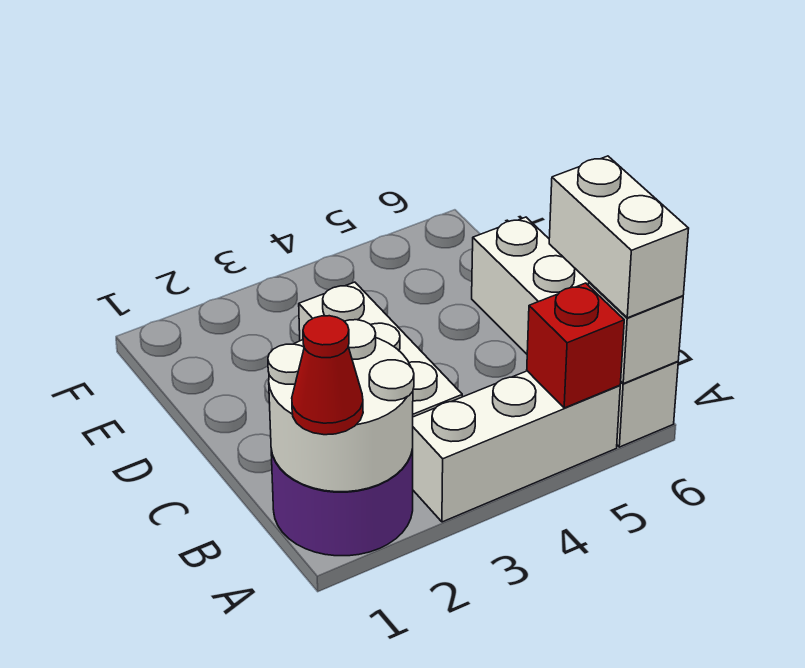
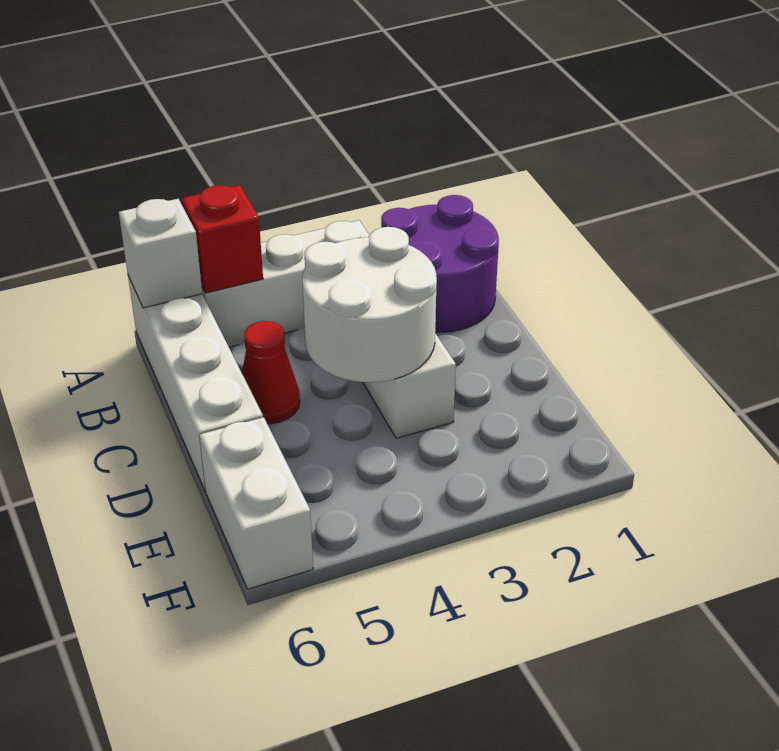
white round brick A1:B2 level 2 -> white round brick C3:D4 level 2
red cone A1 level 3 -> red cone C5 level 1
white brick A6:B6 level 3 -> white brick E6:F6 level 1

